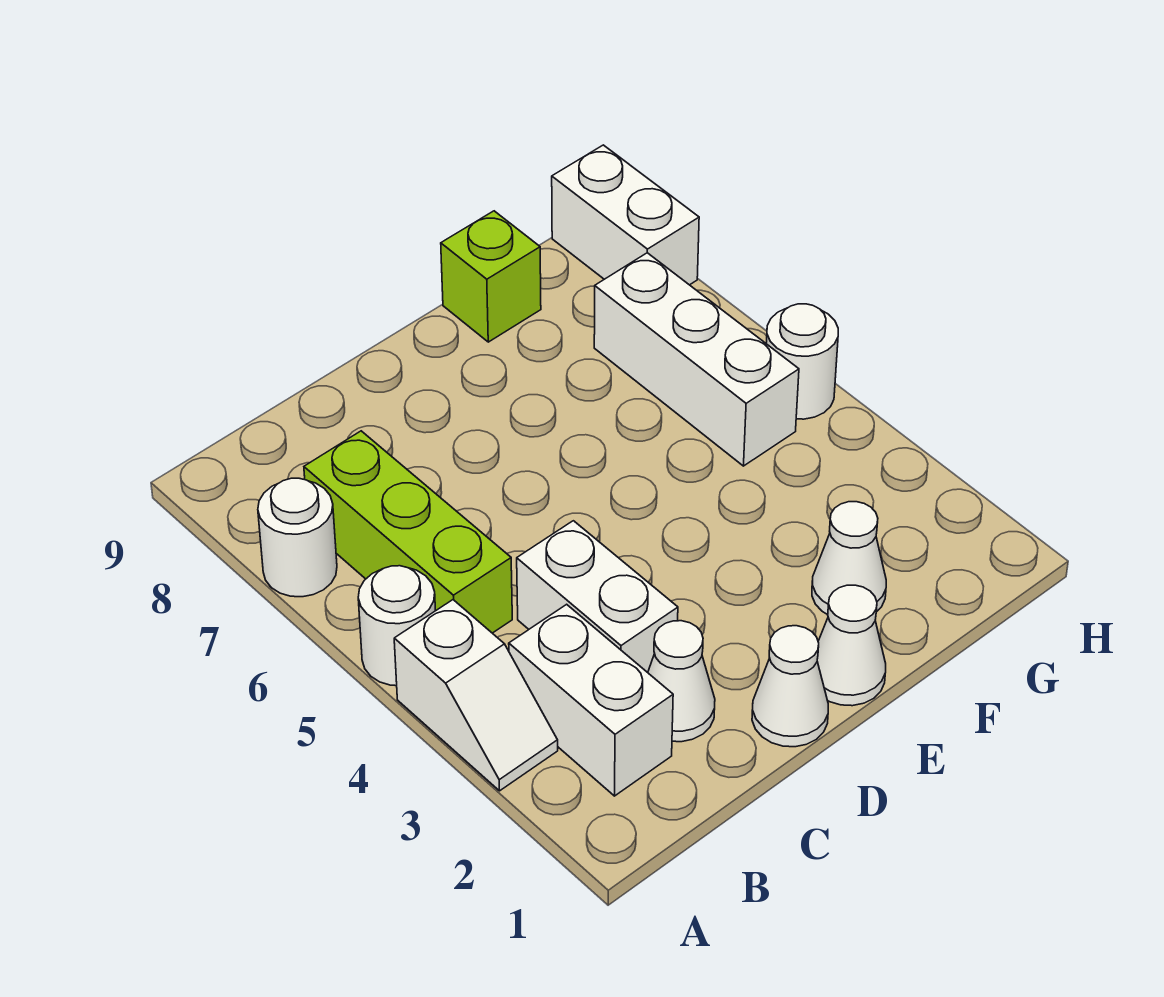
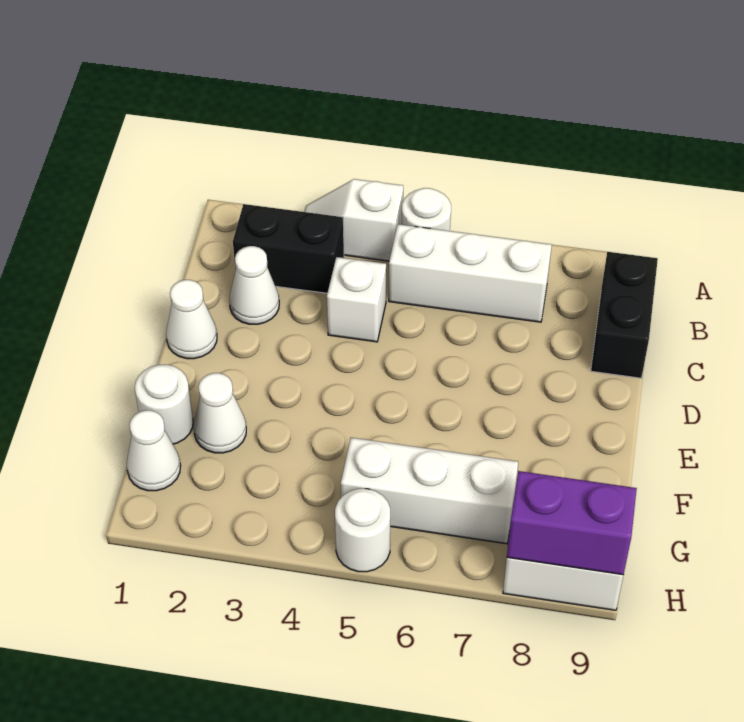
white round brick A7 level 1 -> white round brick F1 level 1
white brick B2:B3 level 1 -> black brick B2:B3 level 1
lime brick B5:B7 level 1 -> white brick B5:B7 level 1
none -> black brick B9:C9 level 1
white brick C3:C4 level 1 -> white brick C4 level 1
white cone E1 level 1 -> white cone G1 level 1
lime brick F9 level 1 -> none
none -> purple brick H8:H9 level 2

